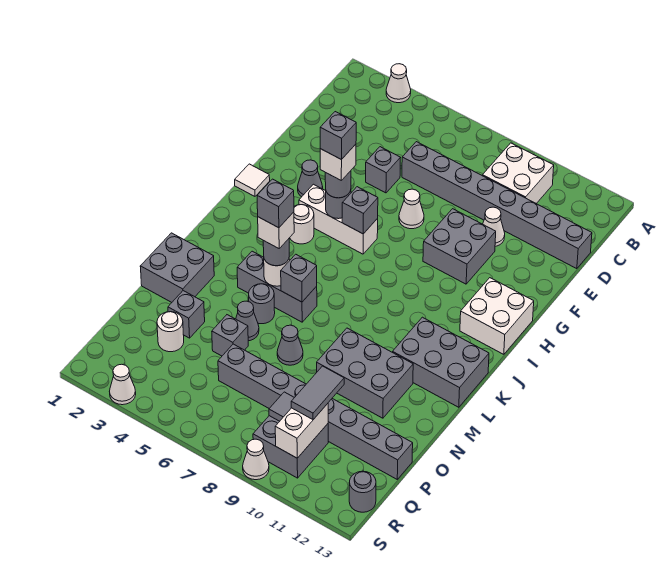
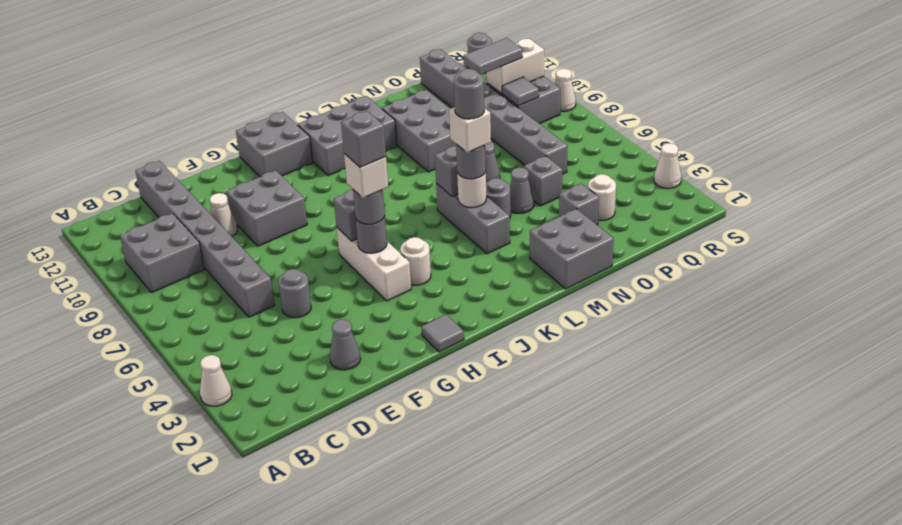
white brick B9:C10 level 1 -> grey brick B9:C10 level 1
grey brick E5 level 1 -> grey round brick E5 level 1
white cone F7 level 1 -> none
grey cone G3 level 1 -> grey cone E2 level 1
white tile H1 level 1 -> grey tile H1 level 1
white brick H12:I13 level 1 -> grey brick H12:I13 level 1
grey brick K11:L13 level 1 -> grey brick J11:L12 level 1
grey brick L5 level 5 -> grey round brick L5 level 5

